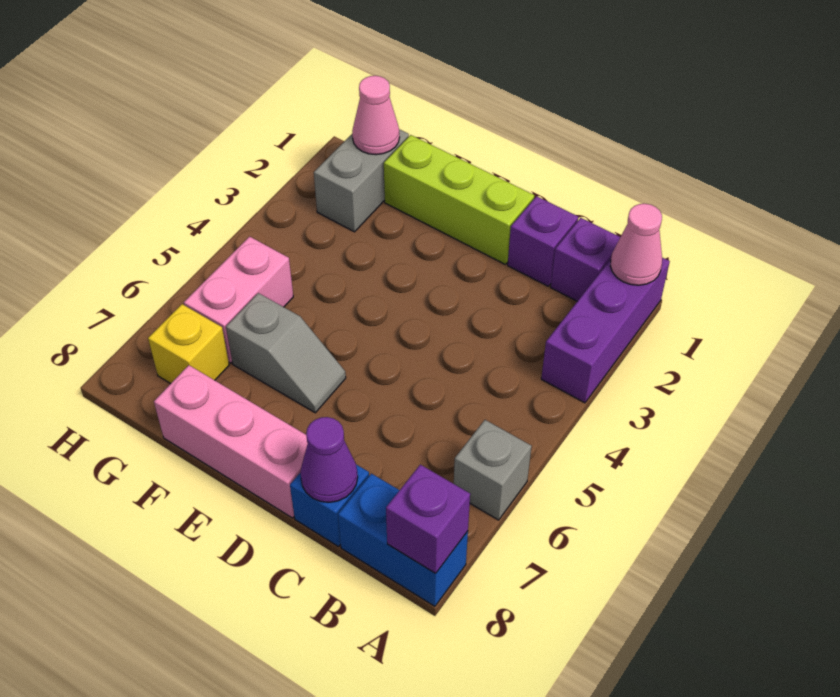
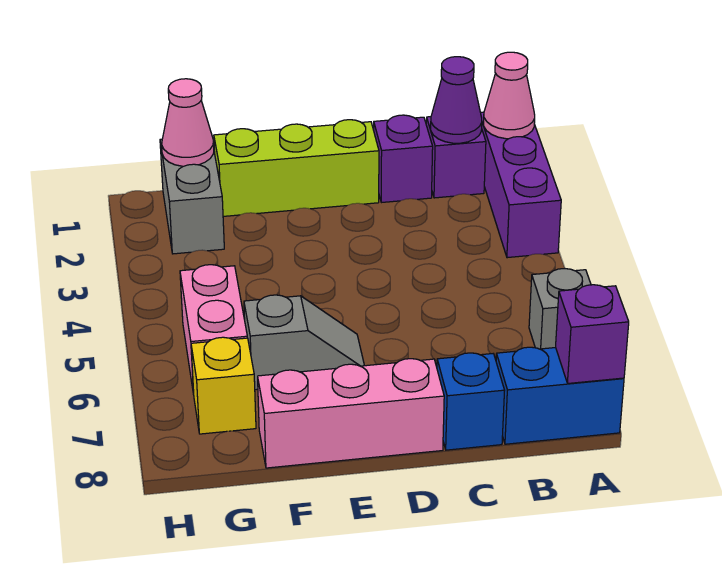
purple cone C8 level 2 -> purple cone B1 level 2

